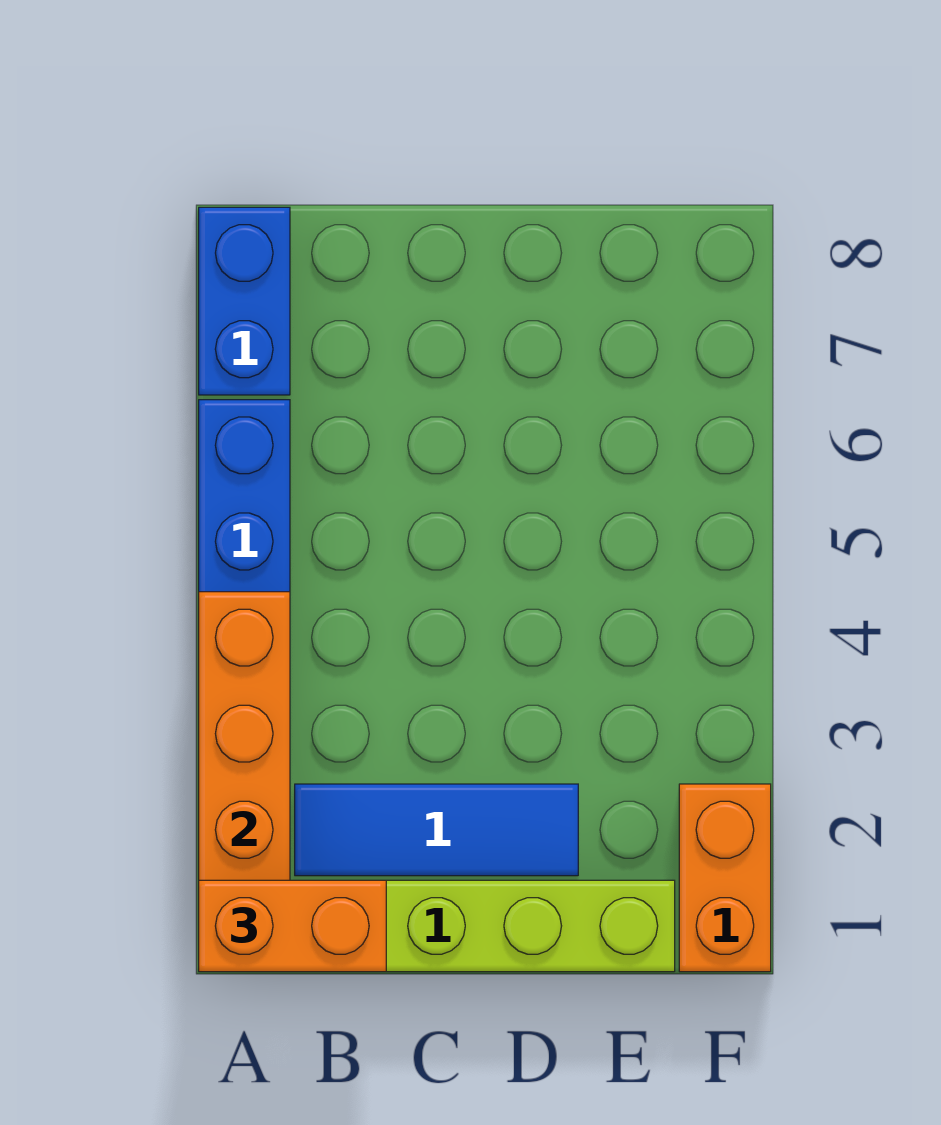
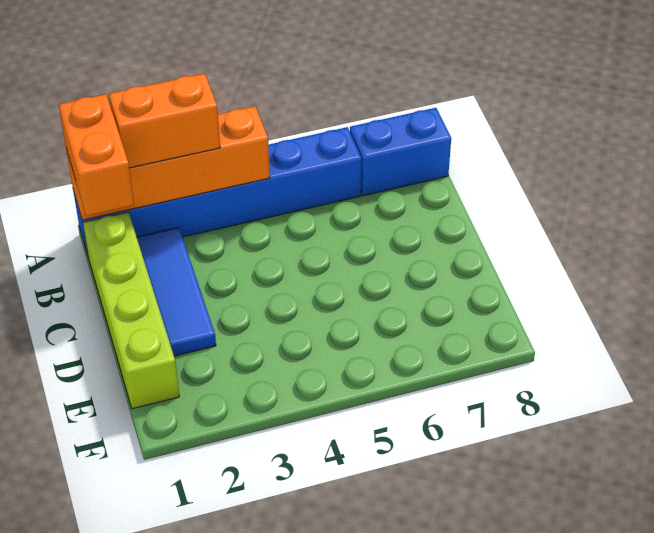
orange brick F1:F2 level 1 -> orange brick A2:A3 level 3

